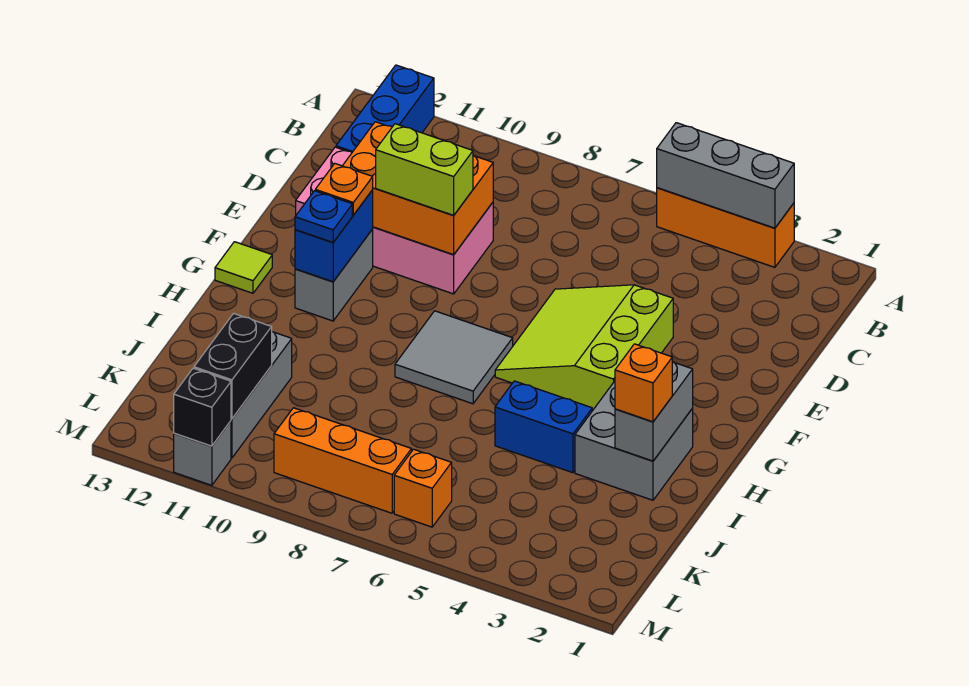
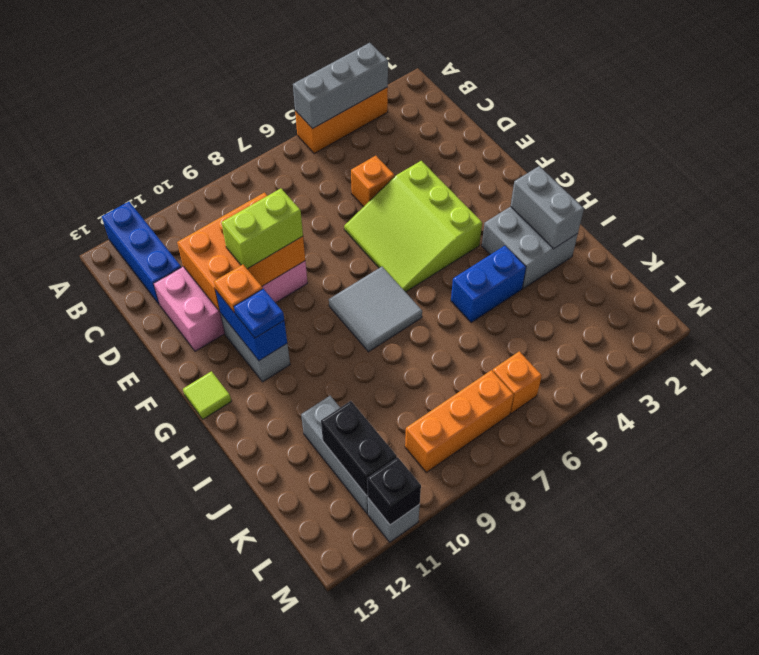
orange brick I2 level 3 -> orange brick D5 level 1

